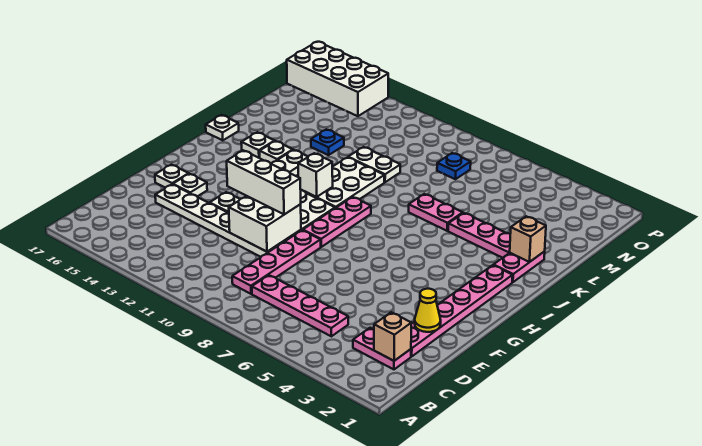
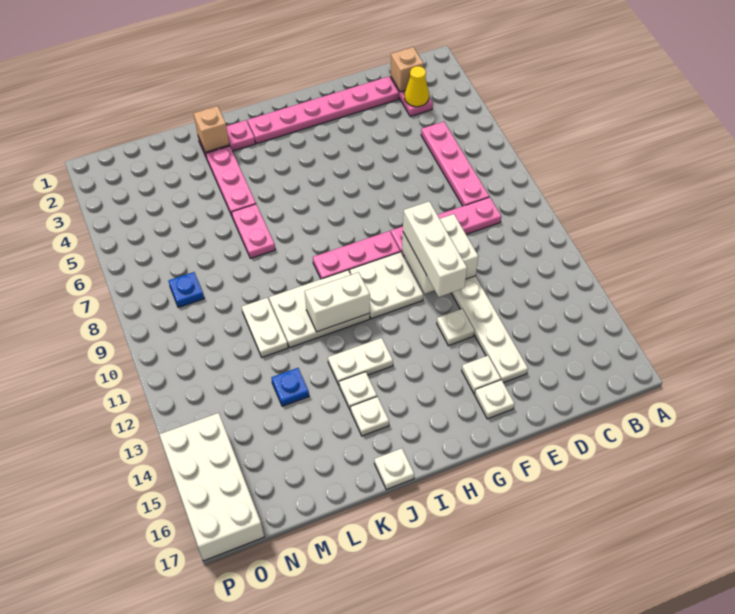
yellow cone E2 level 2 -> yellow cone C3 level 2
white brick I11 level 2 -> white brick I11:J11 level 2

